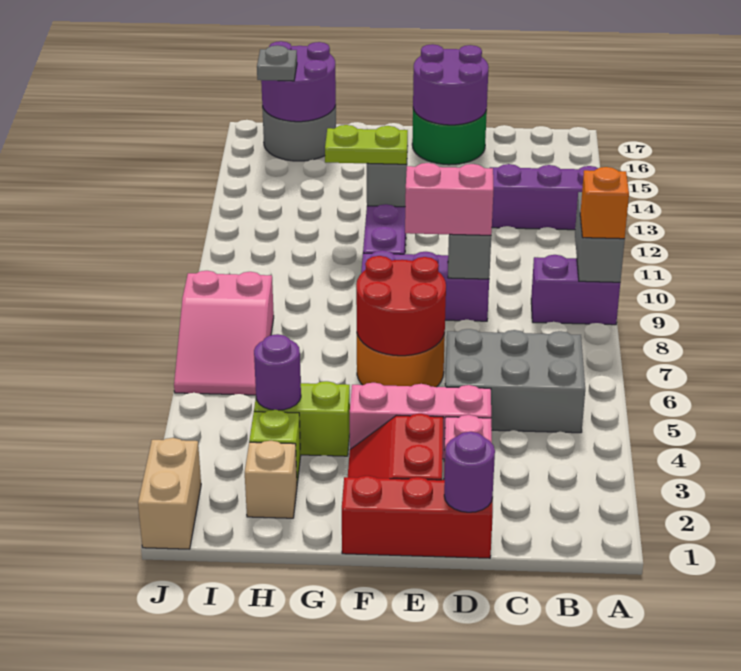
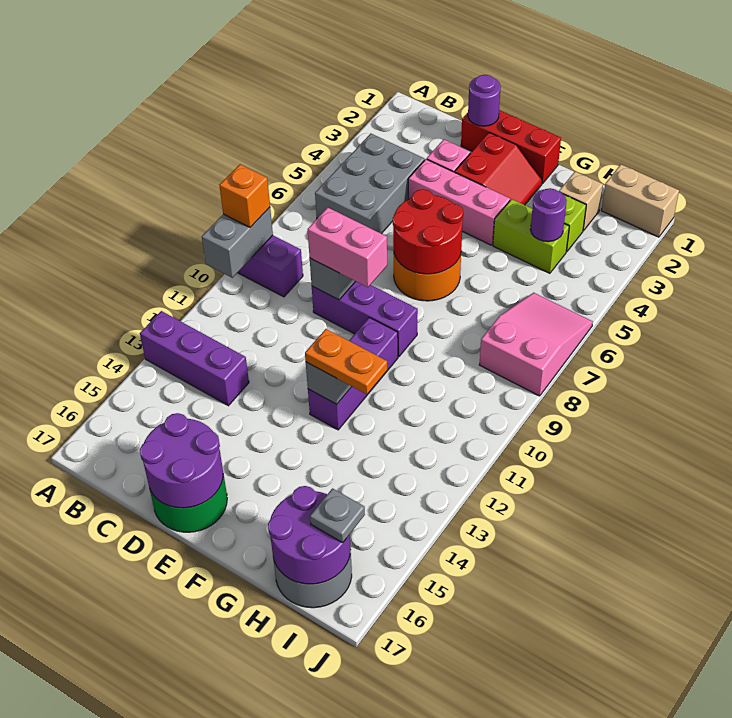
grey brick B5:D6 level 1 -> grey brick B4:C6 level 1
lime plate F12:G12 level 3 -> orange plate F12:G12 level 3
tan brick J1:J2 level 1 -> tan brick I1:J1 level 1

